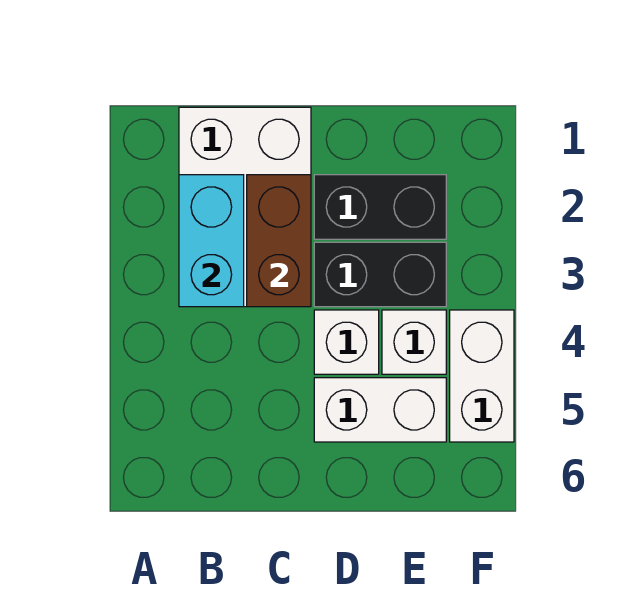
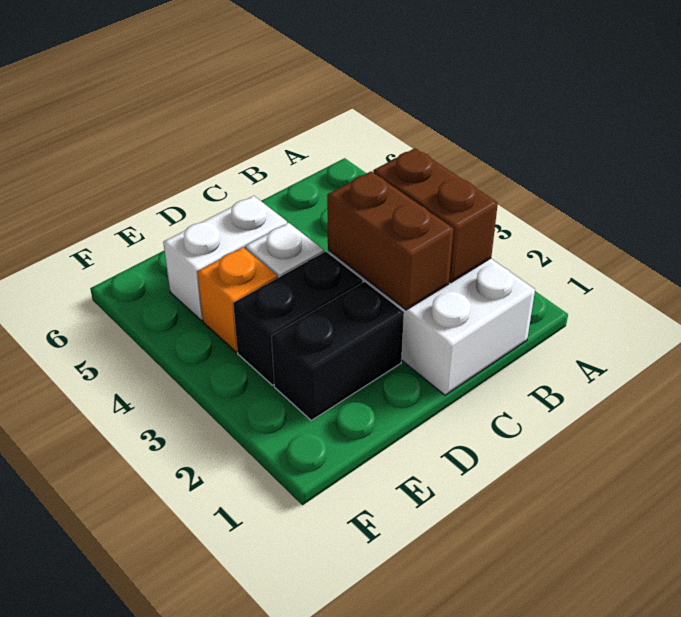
cyan brick B2:B3 level 2 -> brown brick B2:B3 level 2
white brick E4 level 1 -> orange brick E4 level 1
white brick F4:F5 level 1 -> none

